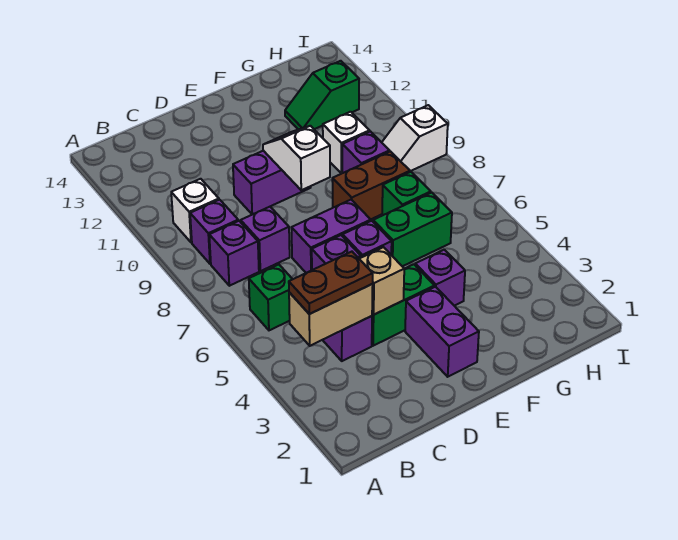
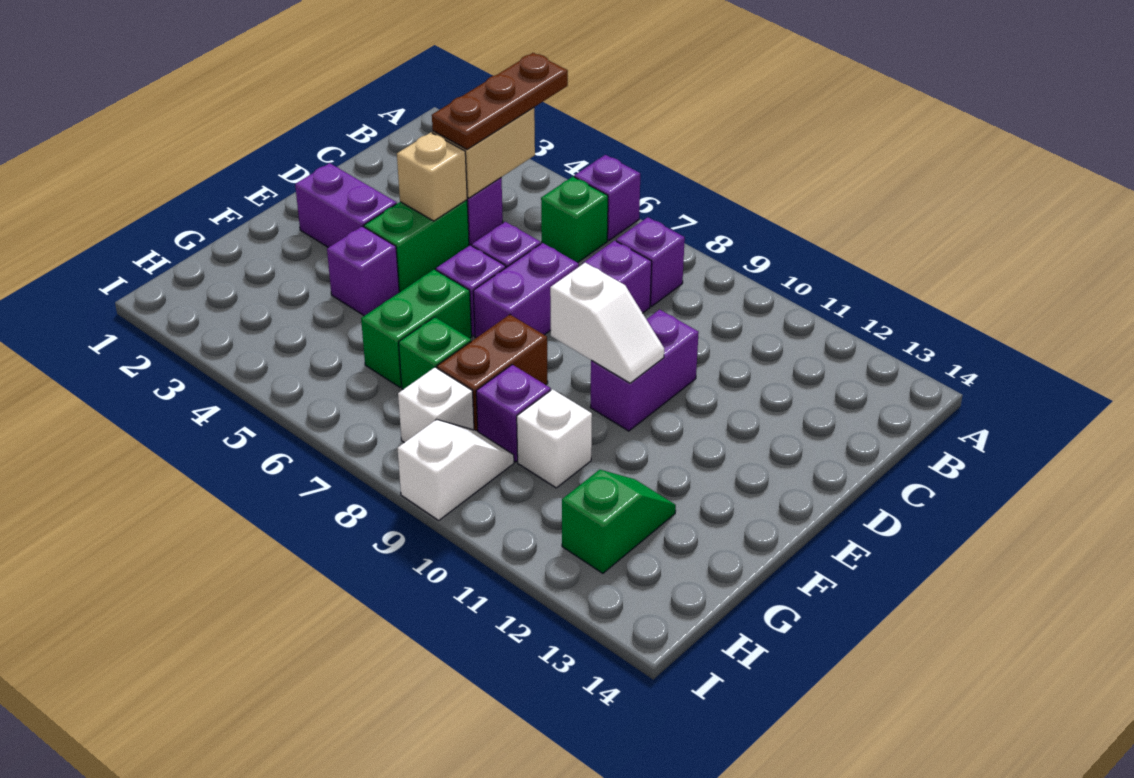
brown plate B4:C4 level 3 -> brown plate A4:C4 level 3
purple brick B9 level 1 -> purple brick A6 level 1
white brick B10 level 1 -> white brick H8 level 1

